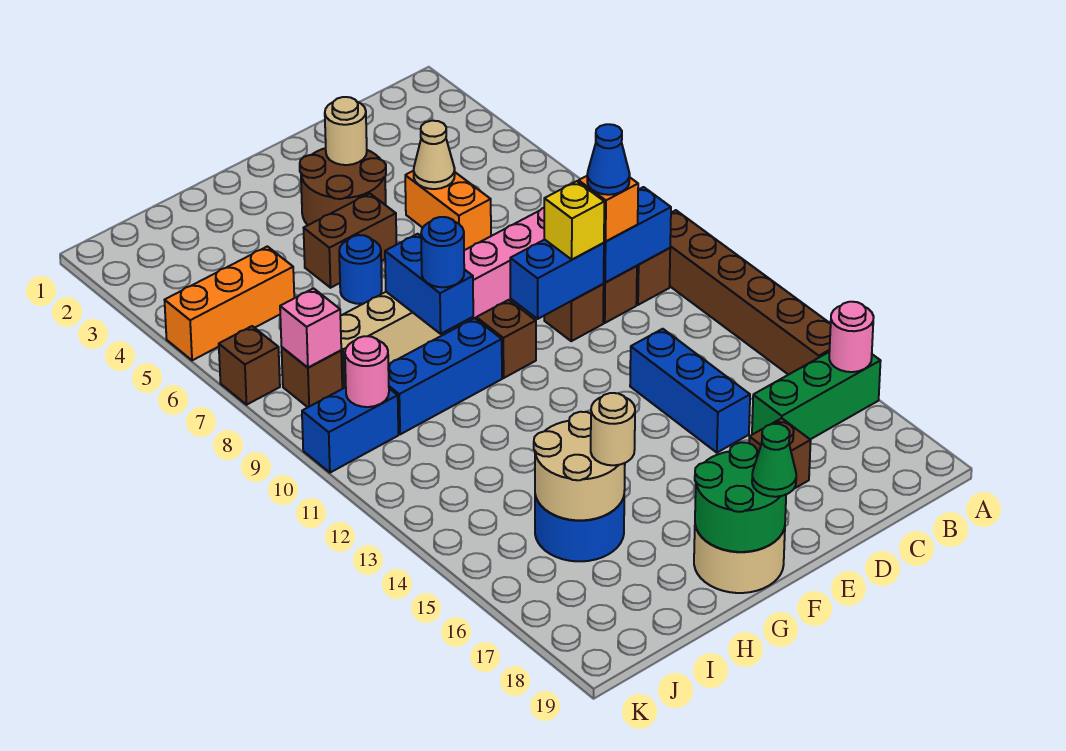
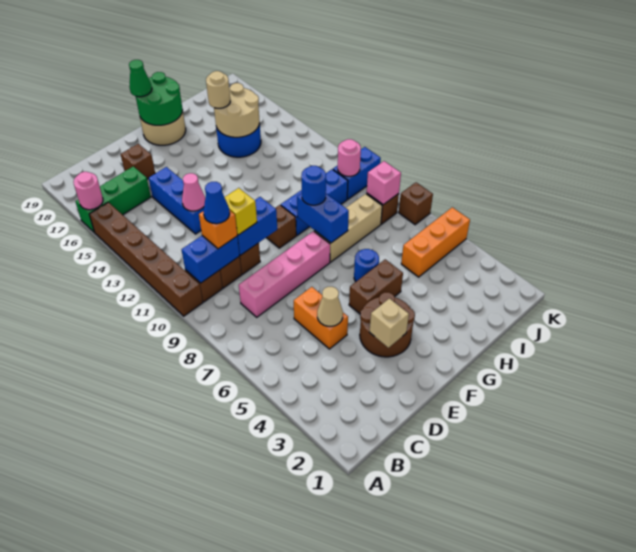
none -> pink cone D13 level 2
tan round brick E3 level 2 -> tan brick E3 level 2

